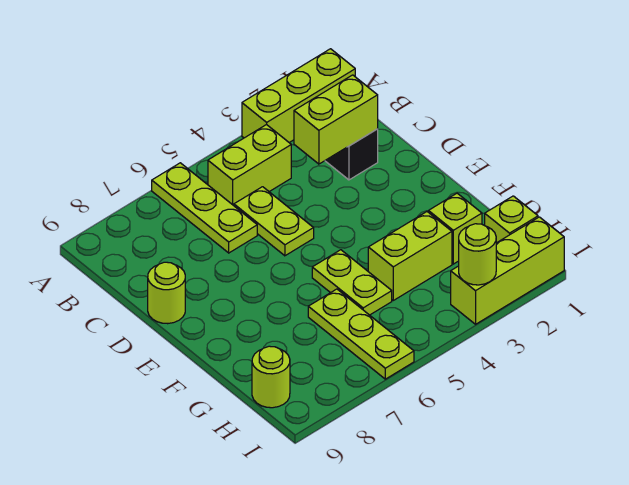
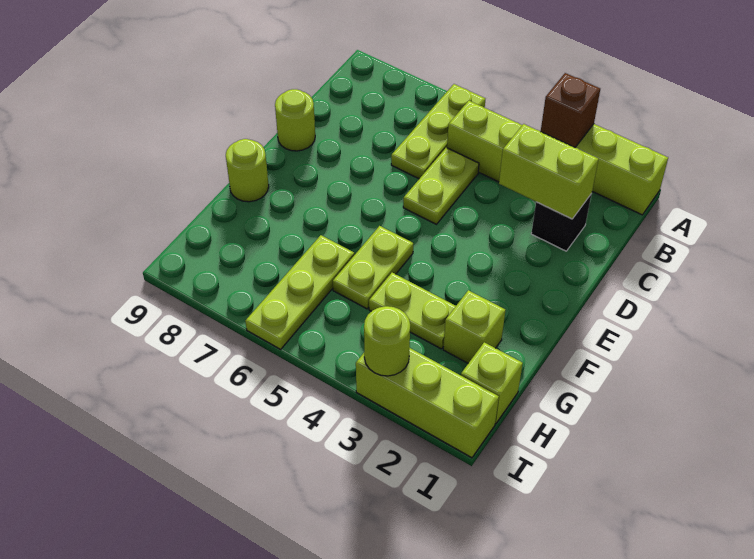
none -> brown brick A3 level 2
lime brick G3:G4 level 1 -> lime plate G3:G4 level 1
lime round brick H9 level 1 -> lime round brick F9 level 1

